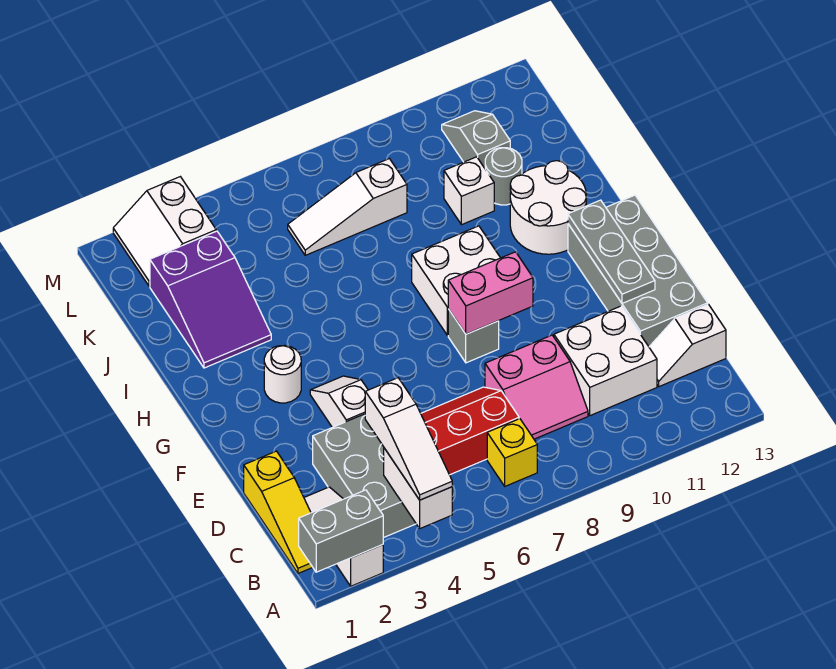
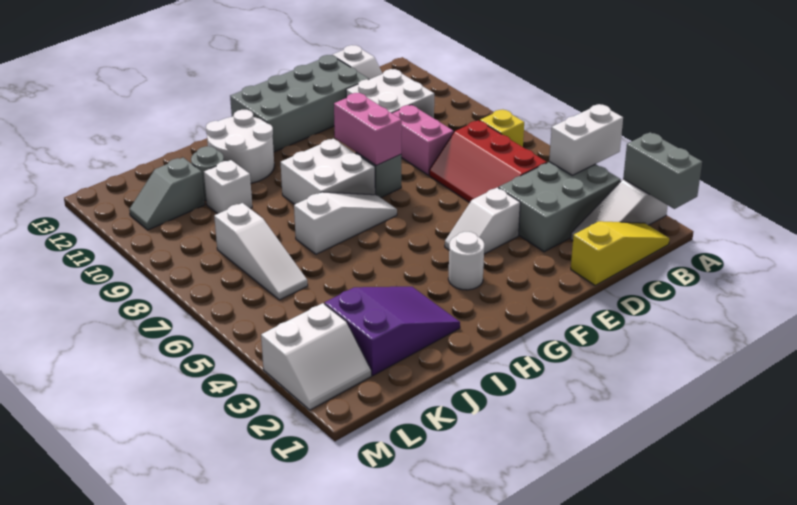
white slope A4:C4 level 3 top C -> white slope G7:I7 level 1 top I
grey plate E12:G12 level 2 -> none

